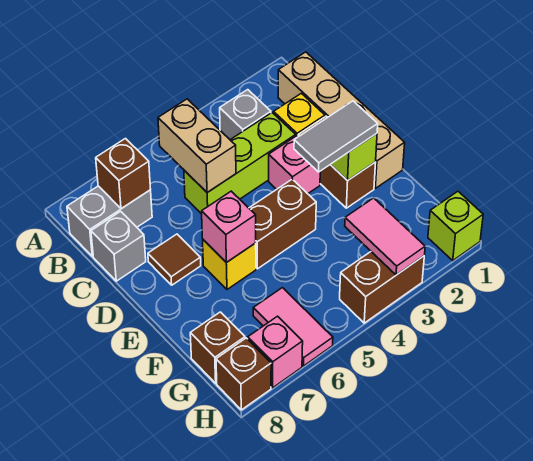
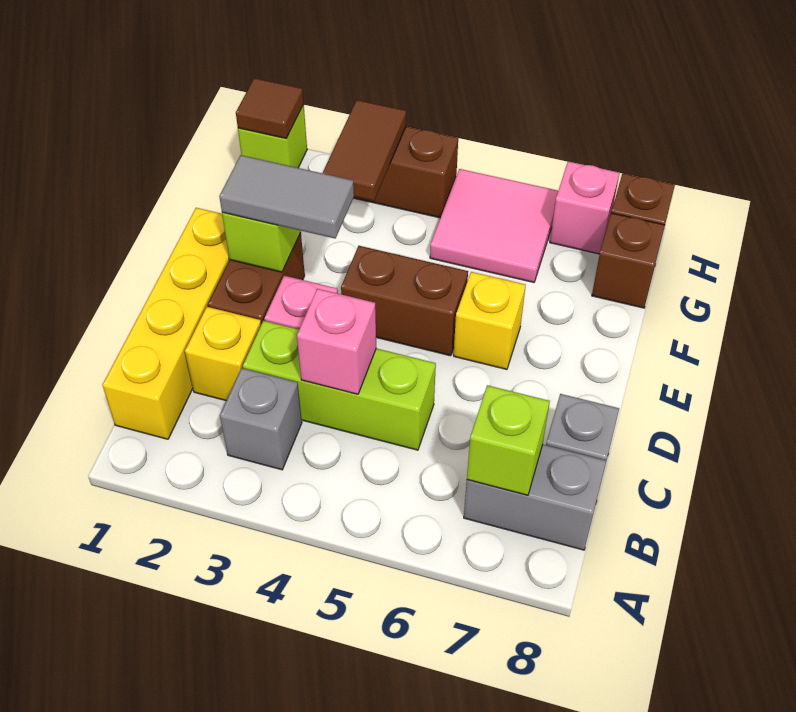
tan brick B1:E1 level 1 -> yellow brick B1:E1 level 1
tan brick B5:C5 level 2 -> none
brown brick B7 level 2 -> lime brick B7 level 2
brown tile D7 level 1 -> brown tile H1 level 2
pink brick E6 level 2 -> pink brick C4 level 2
pink tile G3:H3 level 2 -> brown tile G3:H3 level 2
pink tile G6:H6 level 1 -> pink tile G5:H6 level 1

